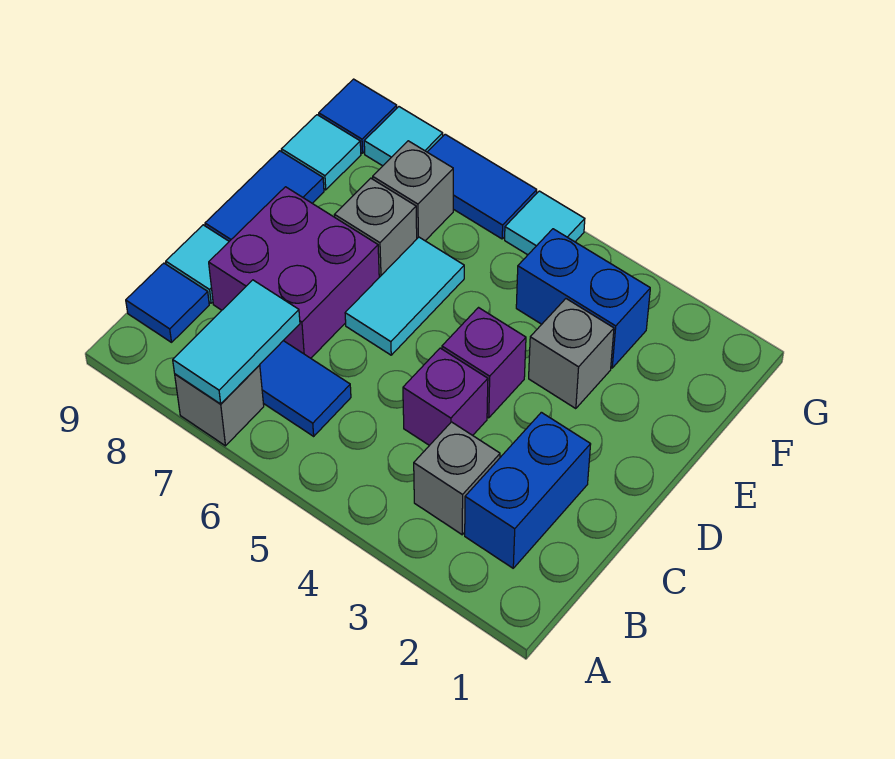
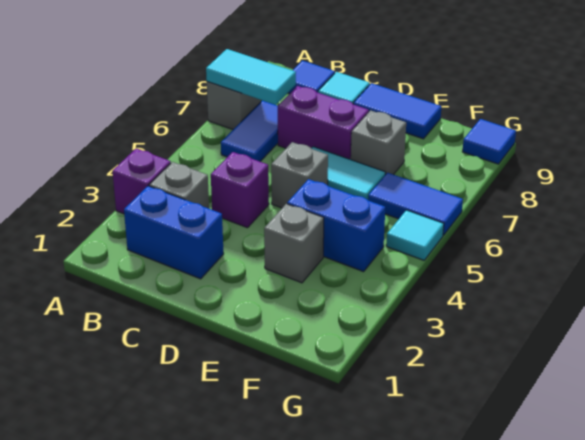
purple brick C7:D8 level 1 -> purple brick C7:D7 level 1
purple brick D4 level 1 -> purple brick A3 level 1
blue brick F3:F4 level 1 -> blue brick E4:F4 level 1
grey brick F7 level 1 -> grey brick D5 level 1
cyan tile F9 level 1 -> none
blue tile G6:G7 level 1 -> blue tile F6:G6 level 1
cyan tile G8 level 1 -> none

